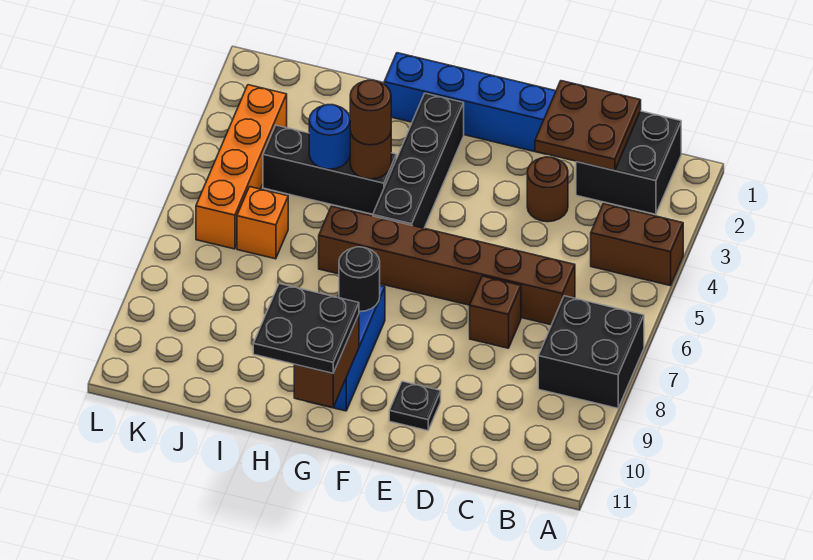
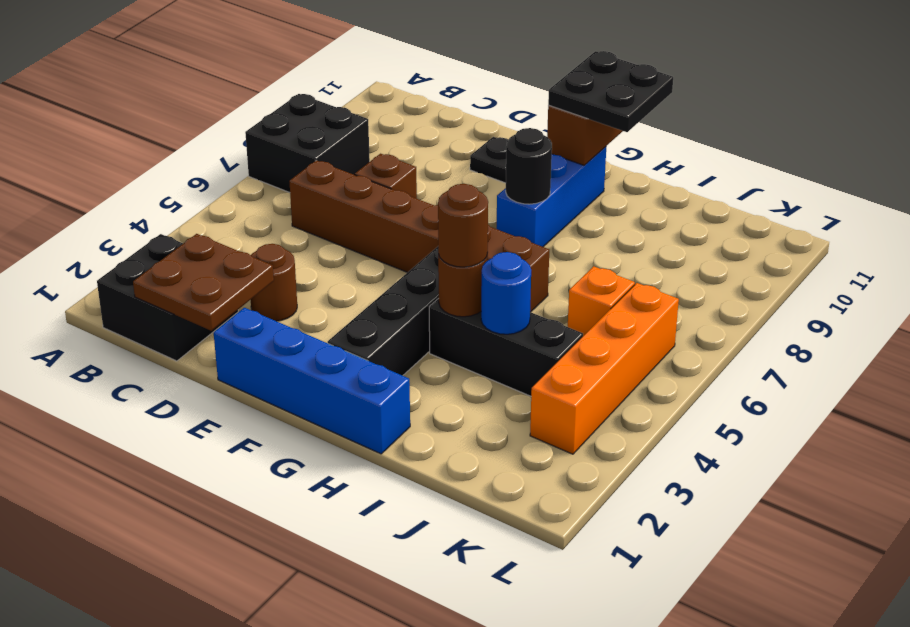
brown brick A4:B4 level 1 -> none

